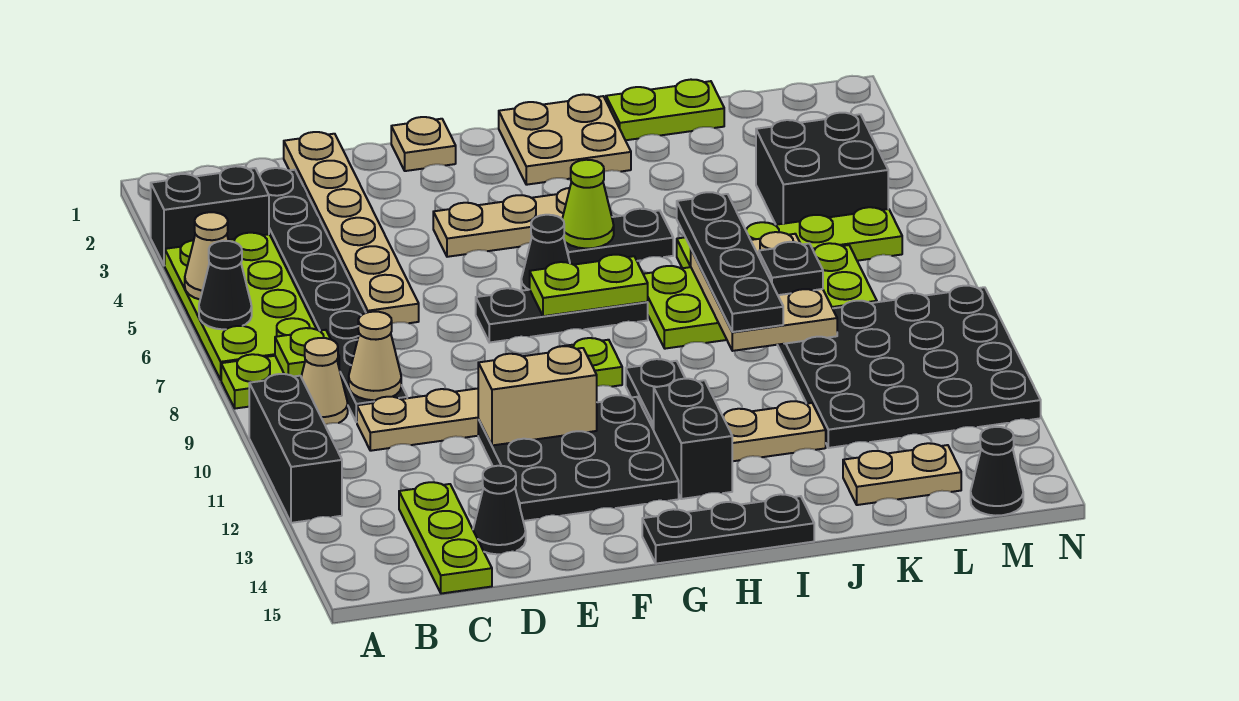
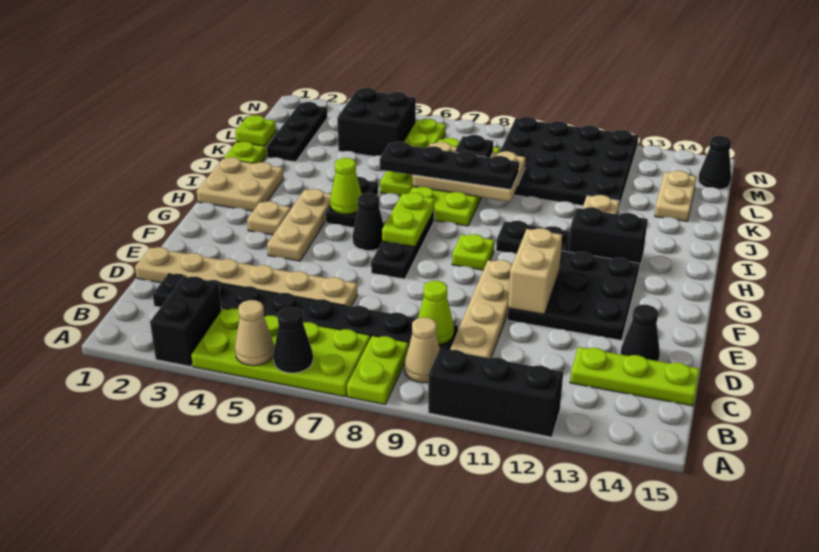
lime plate B8 level 2 -> lime plate K1 level 2
tan cone C9 level 2 -> lime cone C9 level 2
tan plate F1 level 1 -> tan plate G3 level 1
black plate G15:I15 level 1 -> black plate K2:M2 level 1

